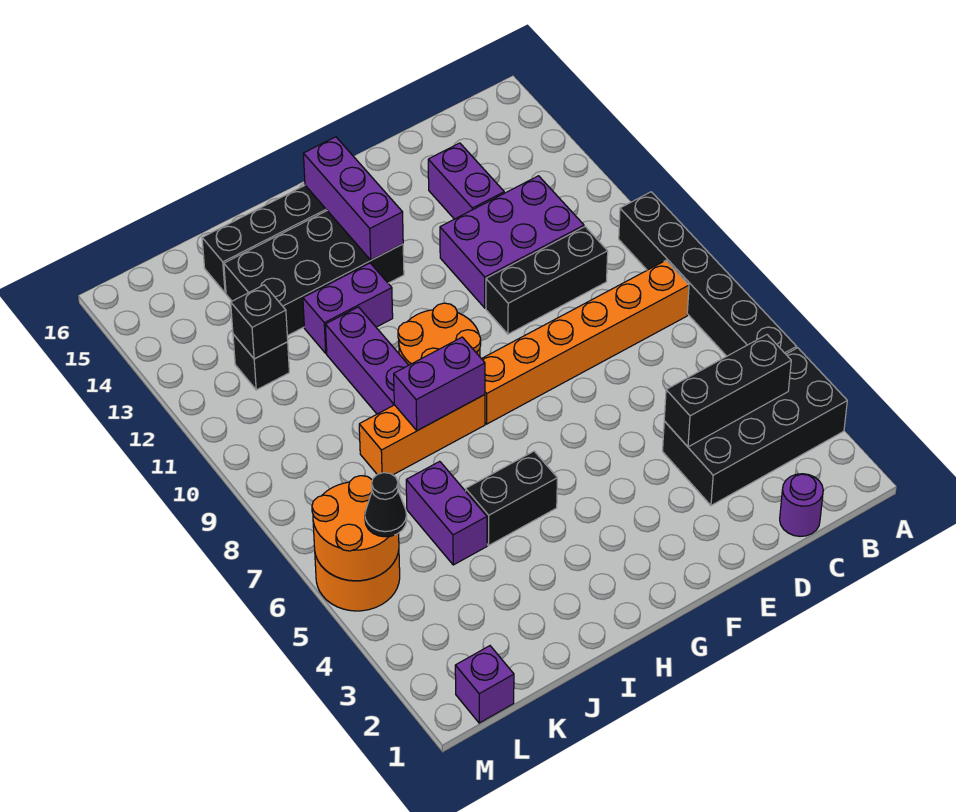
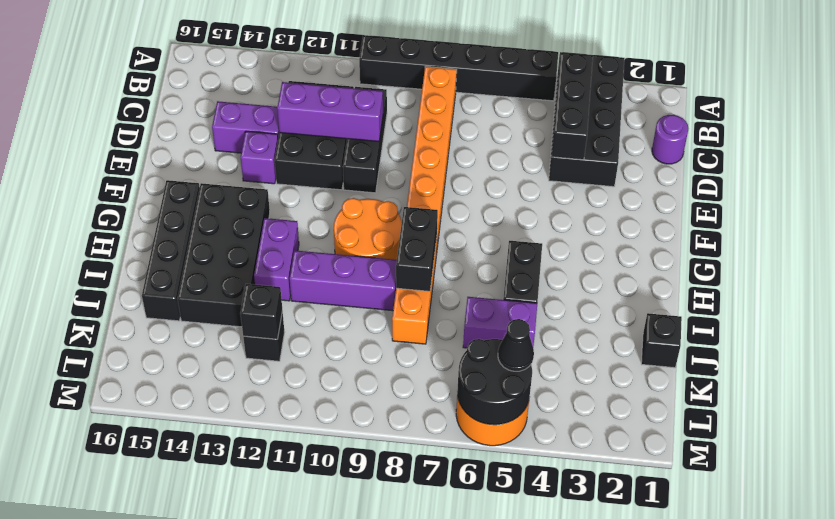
purple brick C11:E12 level 1 -> black brick C11:E12 level 1
purple brick G13:G15 level 2 -> purple brick D10:D12 level 2
purple brick H8:I8 level 2 -> black brick H8:I8 level 2
none -> black brick J1 level 1
purple brick L1 level 1 -> purple brick E13 level 1
orange round brick L5:M6 level 2 -> black round brick L5:M6 level 2

